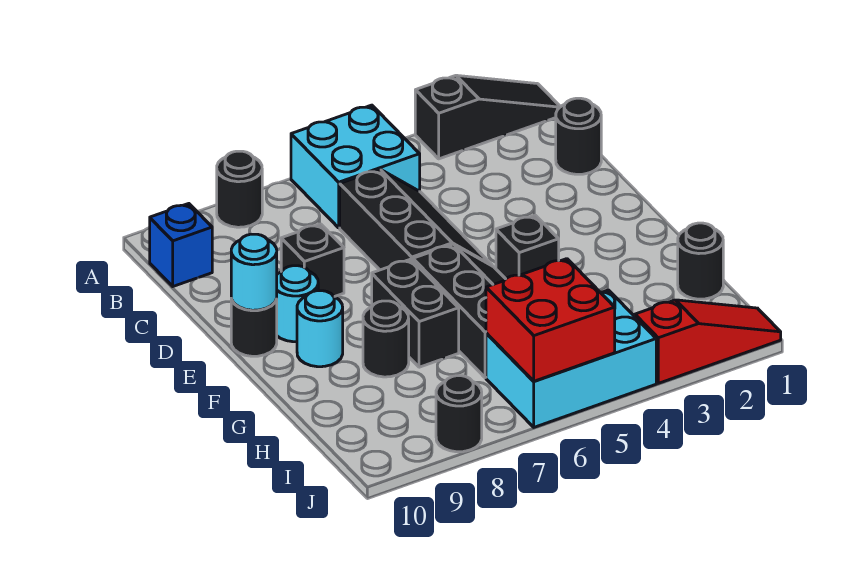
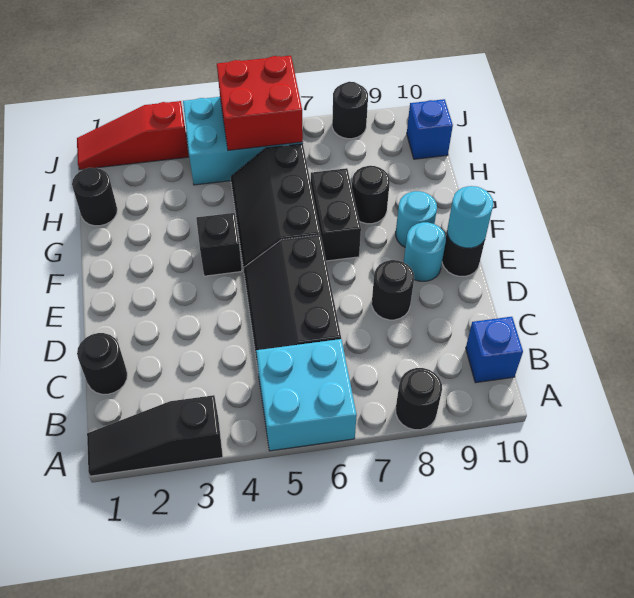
black brick D8 level 1 -> black round brick D8 level 1
none -> blue brick I10 level 1

